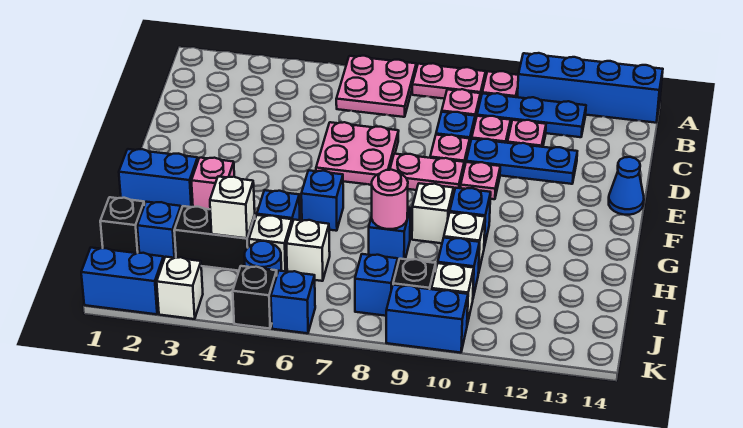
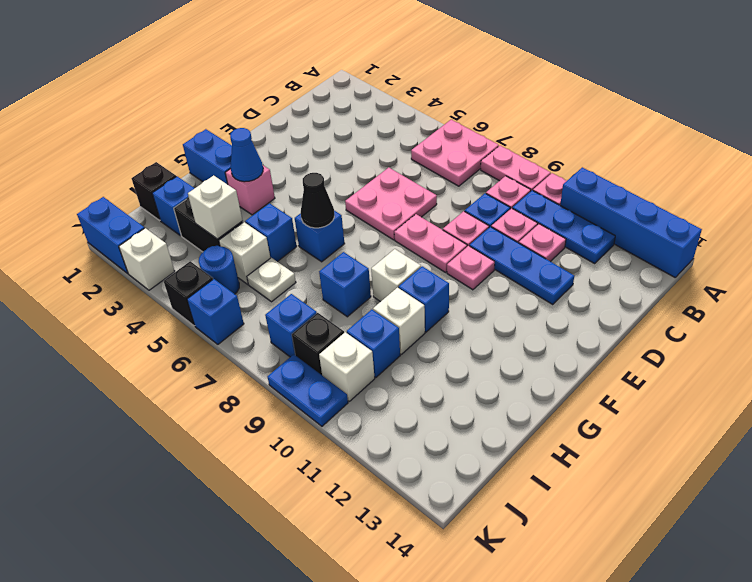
blue cone E14 level 1 -> blue cone G3 level 2
none -> black cone G6 level 2
pink round brick H8 level 2 -> none
white brick I6 level 1 -> white plate I6 level 1
blue brick K9:K10 level 1 -> blue plate K9:K10 level 1

